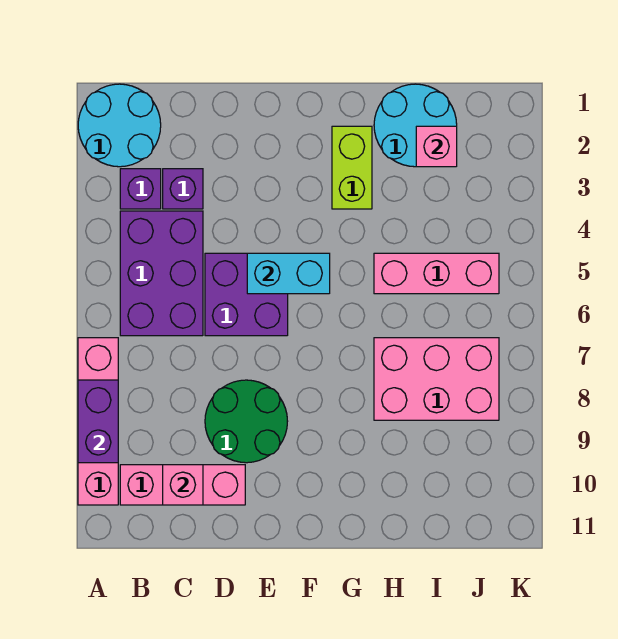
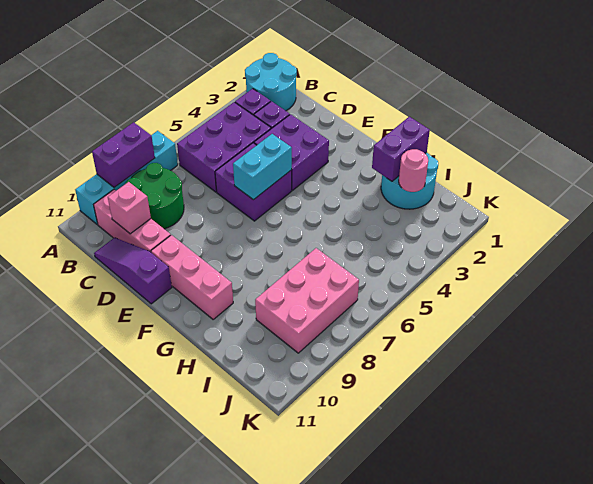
pink brick A7:A10 level 1 -> cyan brick A7:A10 level 1
none -> purple slope C11:E11 level 1 top E
none -> purple brick D3:E4 level 1
green round brick D8:E9 level 1 -> green round brick B8:C9 level 1
cyan brick E5:F5 level 2 -> cyan brick E5:E6 level 2
lime brick G2:G3 level 1 -> none
none -> purple brick H1:H2 level 2
pink brick H5:J5 level 1 -> pink brick E10:G10 level 1
pink brick H7:J8 level 1 -> pink brick I7:J9 level 1
pink brick I2 level 2 -> pink round brick I2 level 2

